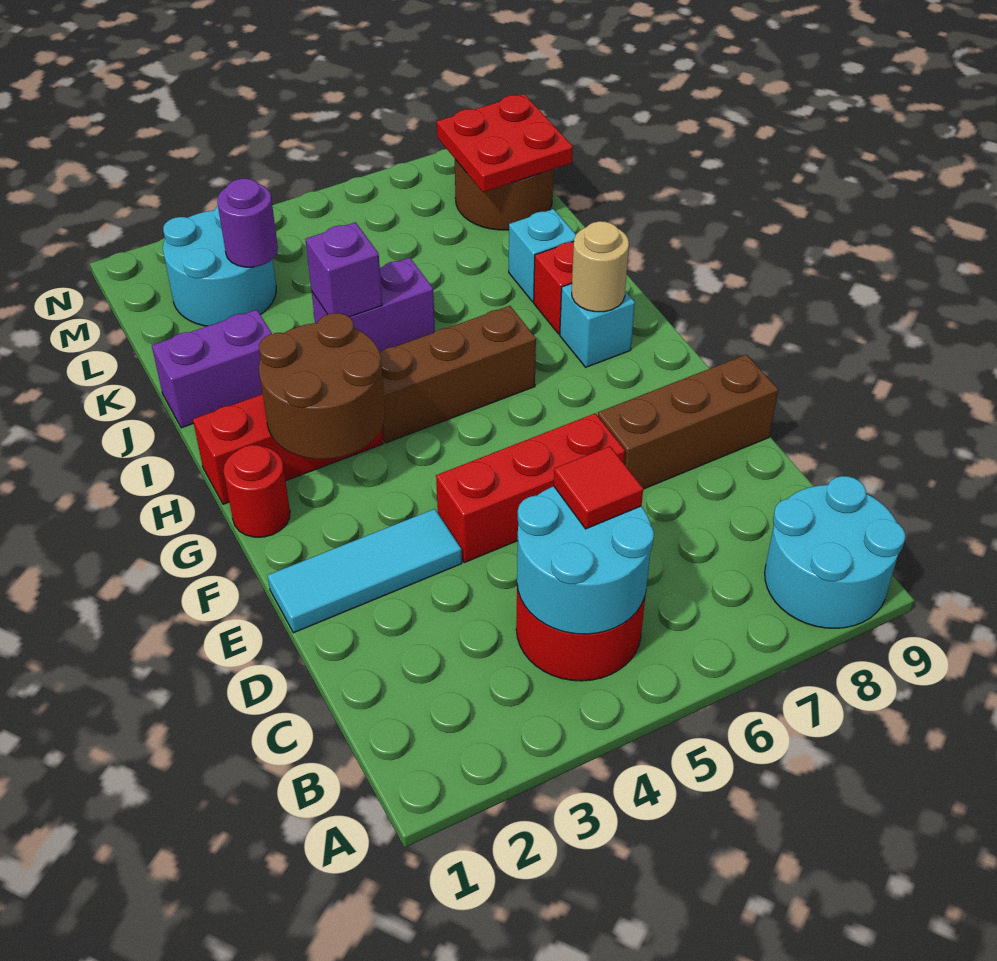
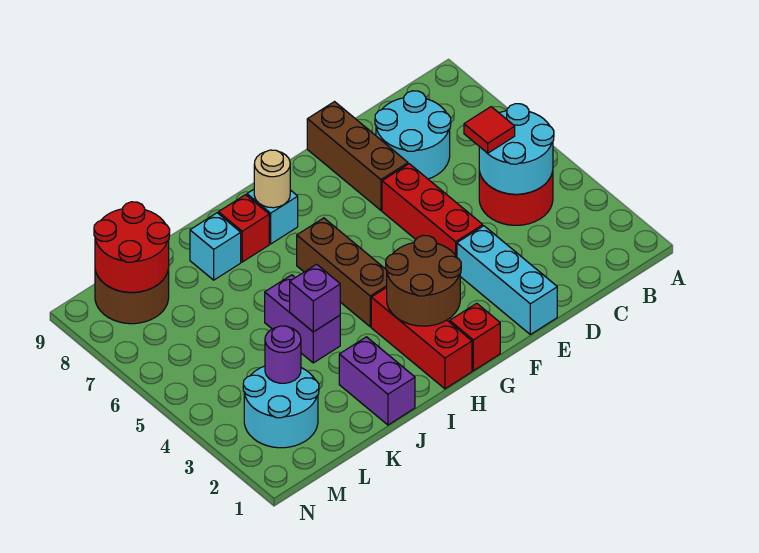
cyan round brick A8:B9 level 1 -> cyan round brick C7:D8 level 1
cyan tile E1:E3 level 1 -> cyan brick E1:E3 level 1
red round brick G1 level 1 -> red brick G1 level 1
red plate L8:M9 level 2 -> red round brick L8:M9 level 2

